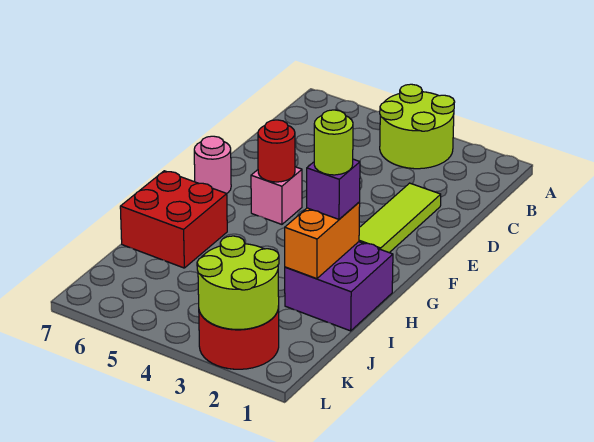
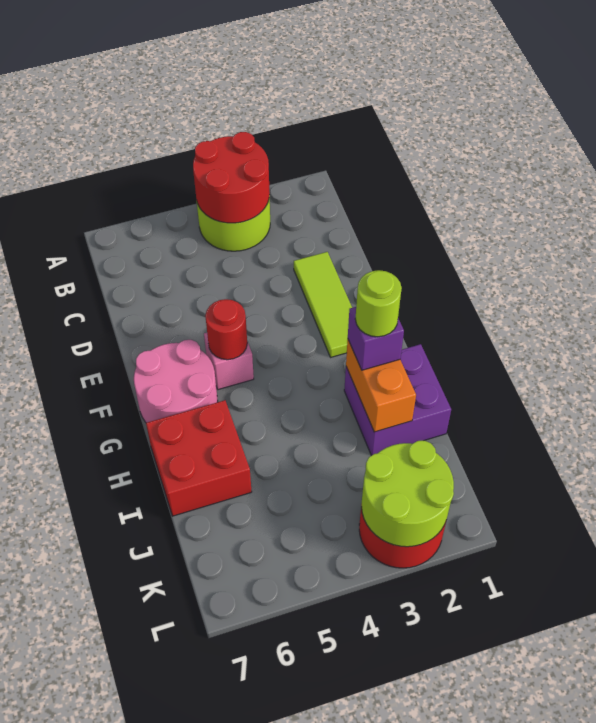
none -> red round brick A3:B4 level 2
pink round brick F7 level 1 -> pink round brick F6:G7 level 1

